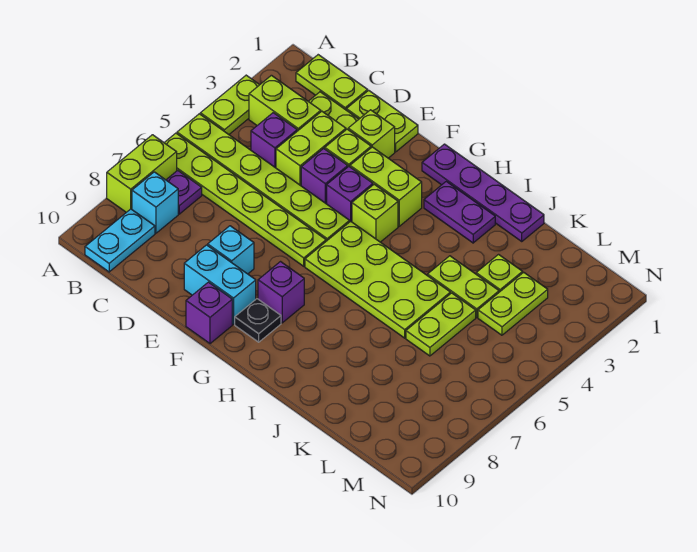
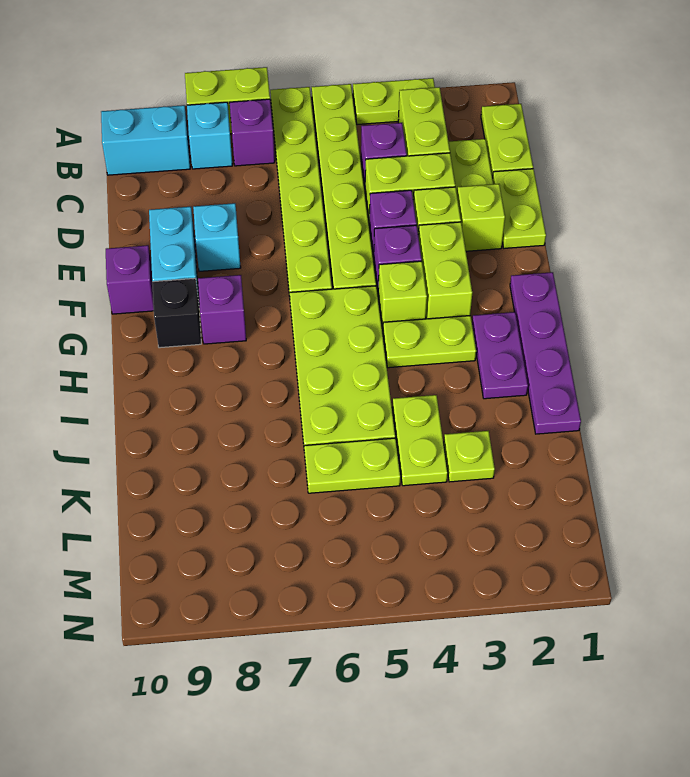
purple plate B7 level 1 -> purple brick B7 level 1
cyan plate B9:B10 level 1 -> cyan brick B9:B10 level 1
black plate G9 level 1 -> black brick G9 level 1
lime plate L3:L4 level 1 -> lime plate H3:H4 level 1

